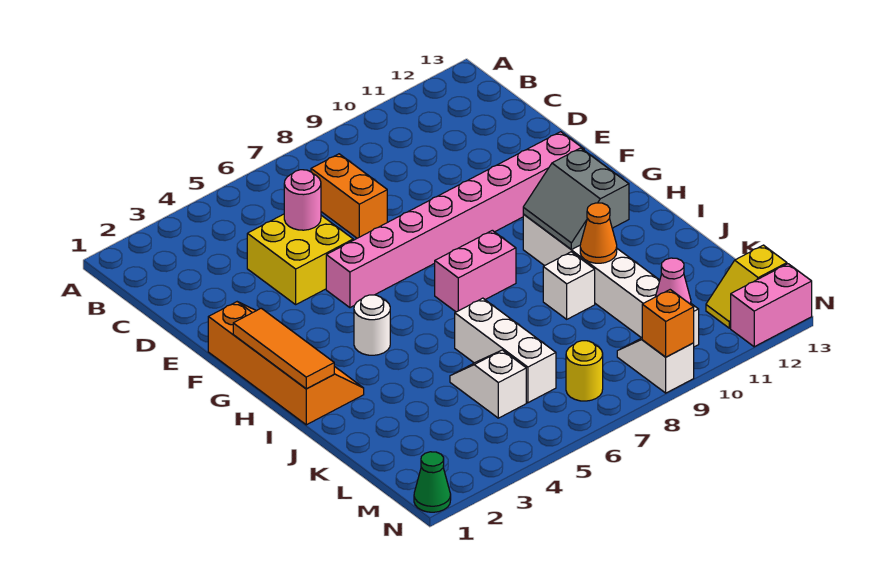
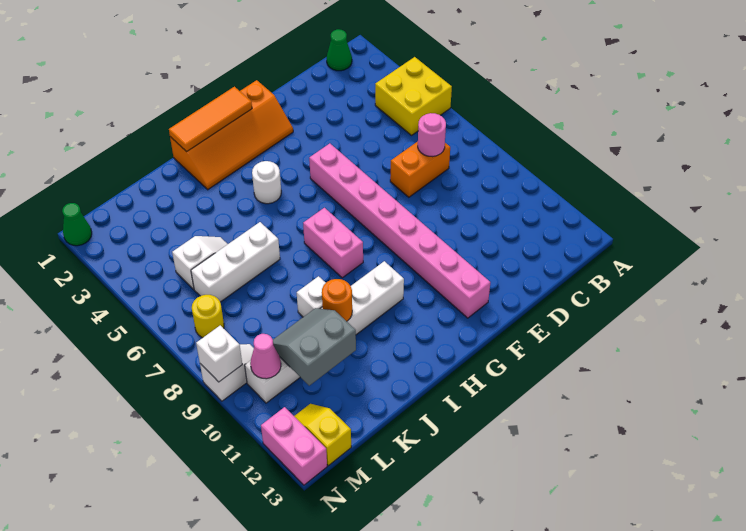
none -> green cone B1 level 1
yellow brick D4:E5 level 1 -> yellow brick A4:B5 level 1
pink round brick D5 level 2 -> pink round brick C7 level 2
grey slope H10:I11 level 2 top 11 -> grey slope K10:L11 level 2 top 11
orange cone J10 level 2 -> orange round brick J10 level 2
orange brick N9 level 2 -> white brick N9 level 2

